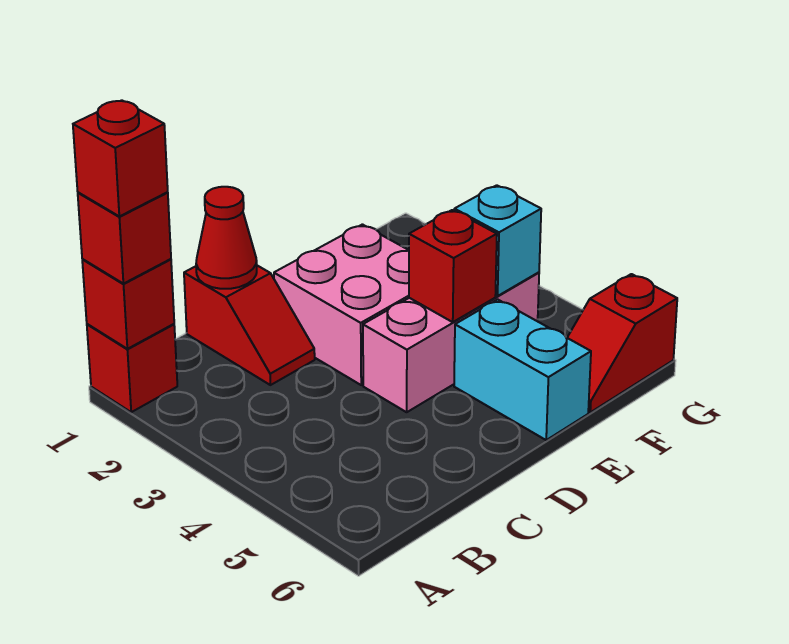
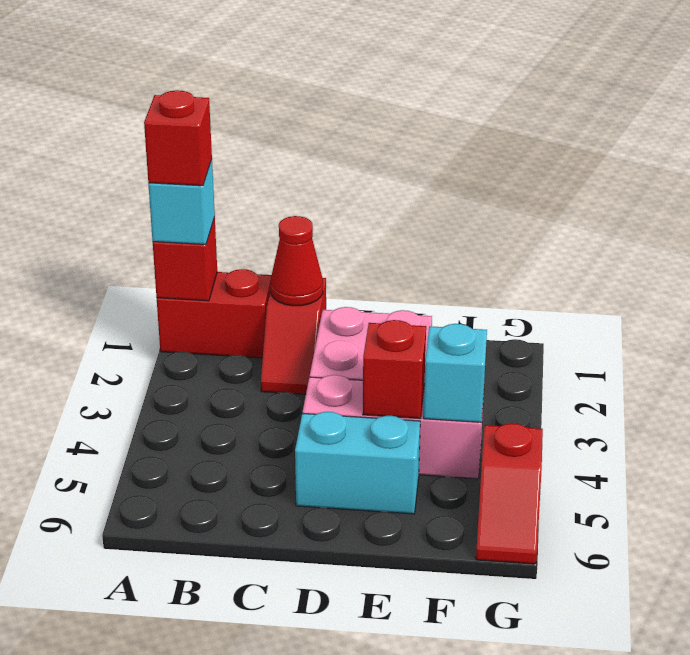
red brick A1 level 1 -> red brick A1:B1 level 1
red brick A1 level 3 -> cyan brick A1 level 3
cyan brick E5:E6 level 1 -> cyan brick D5:E5 level 1
red slope F6:G6 level 1 top G -> red slope G5:G6 level 1 top 5

